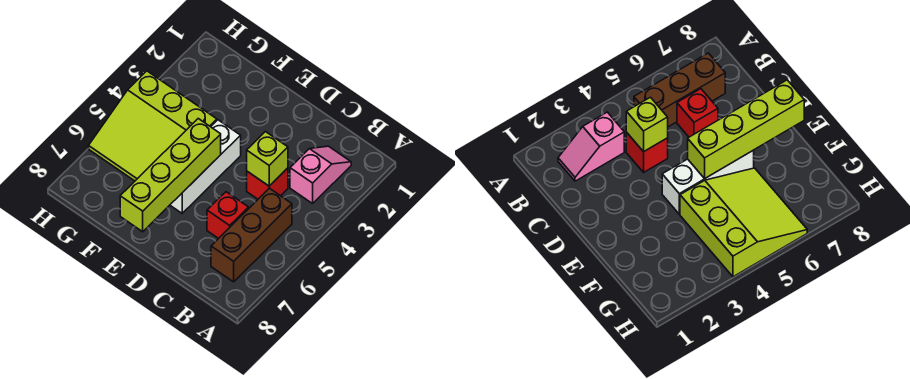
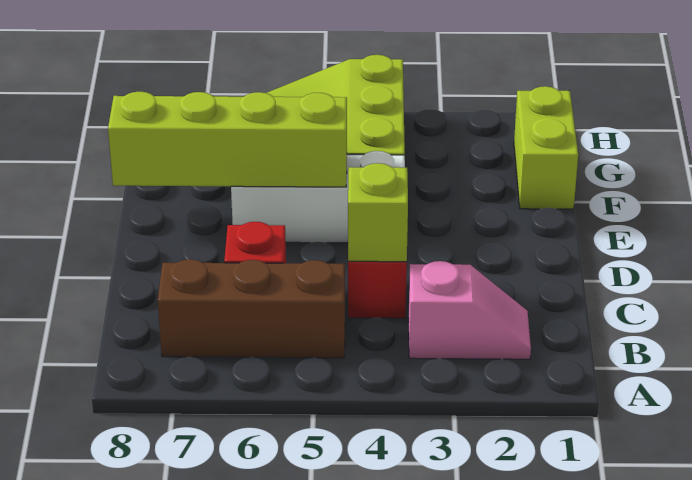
none -> lime brick F1:G1 level 1

